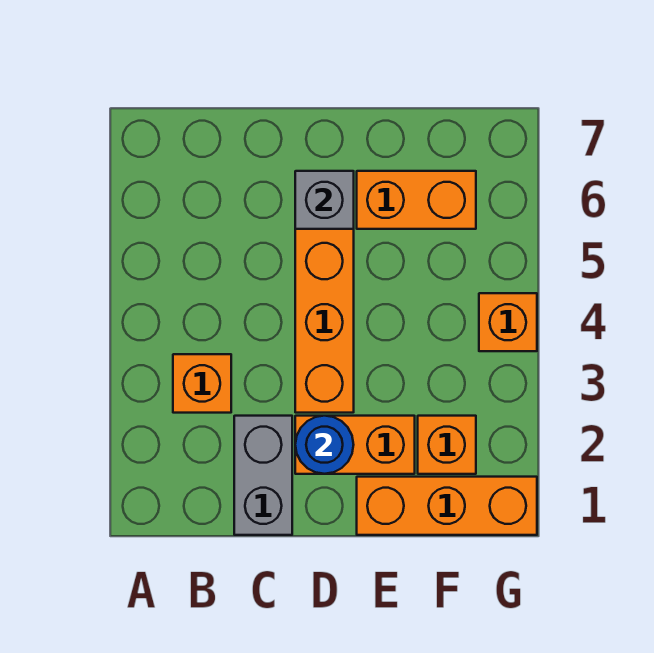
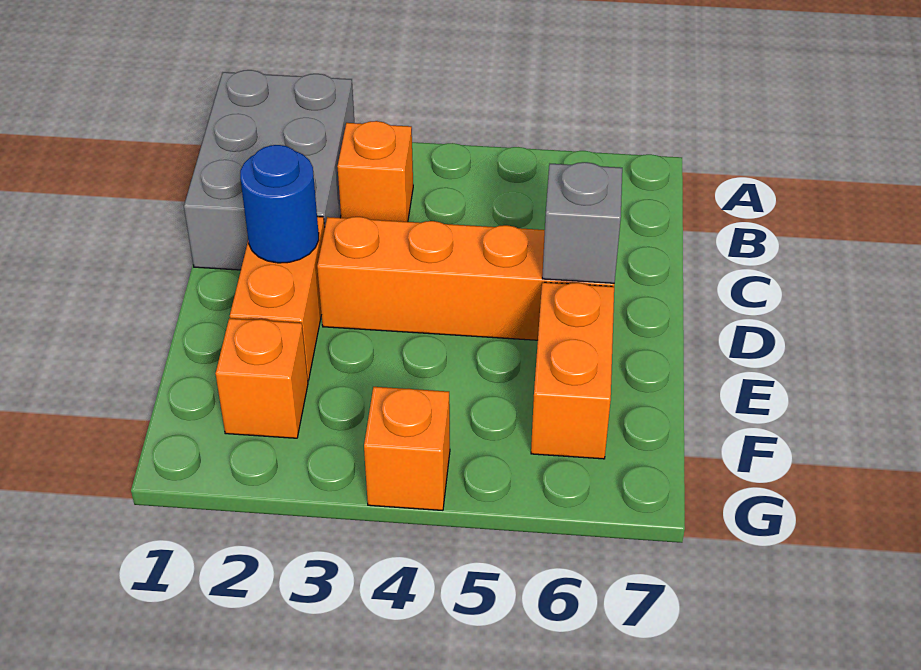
grey brick C1:C2 level 1 -> grey brick A1:C2 level 1
orange brick E1:G1 level 1 -> none

